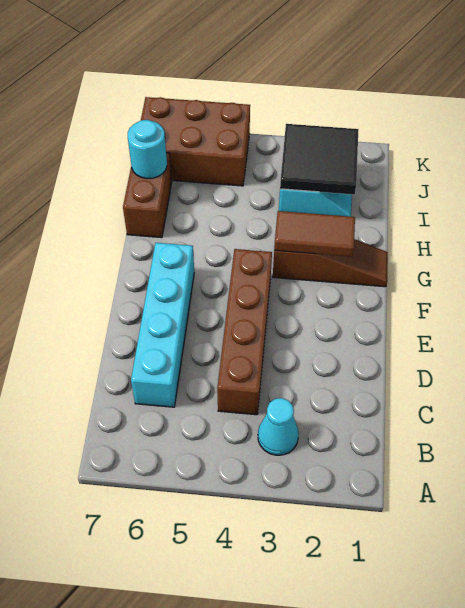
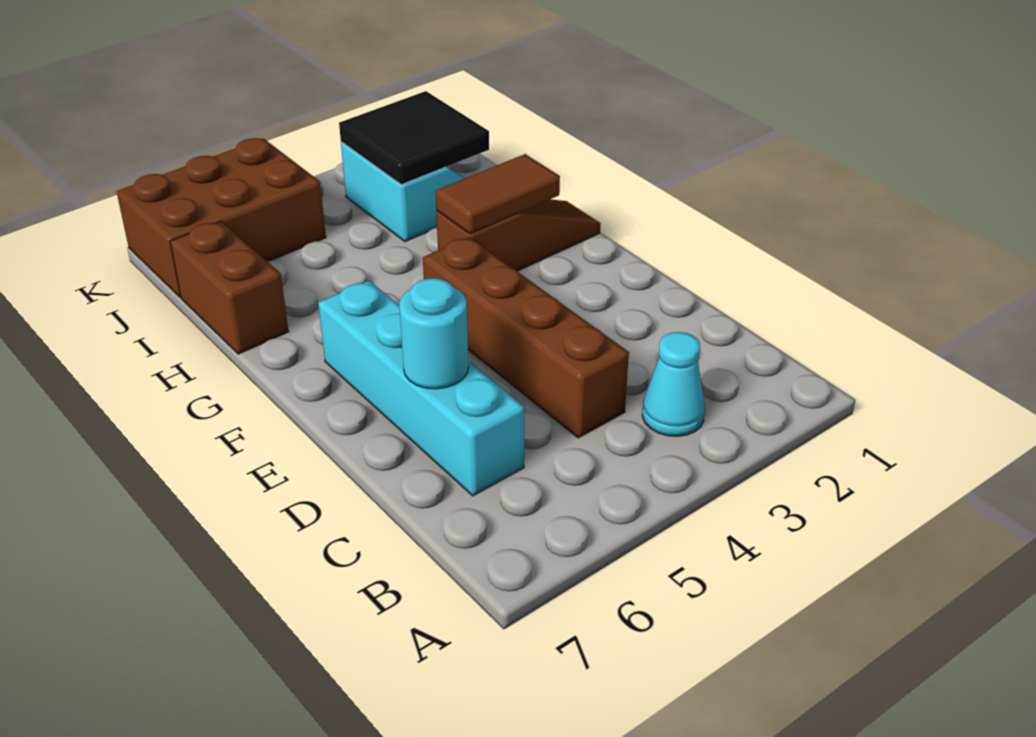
cyan round brick I7 level 2 -> cyan round brick D6 level 2

